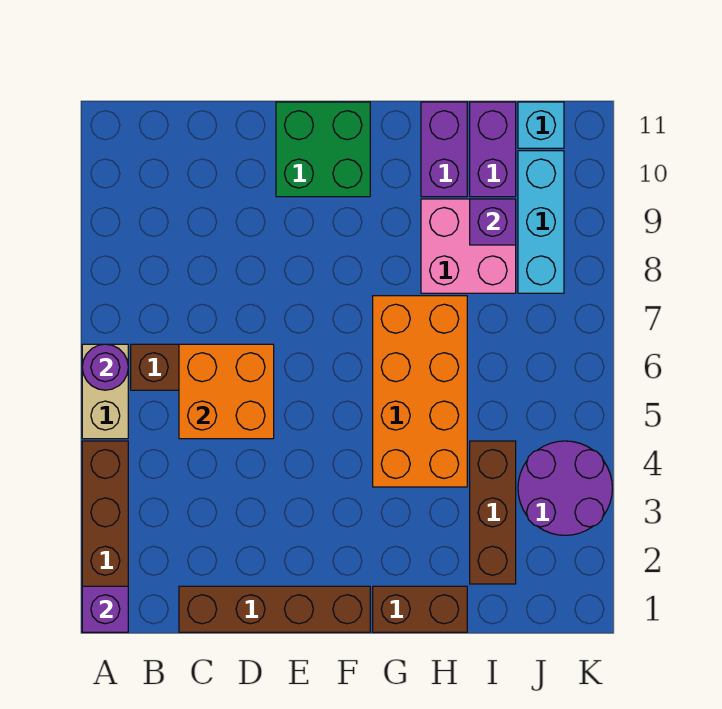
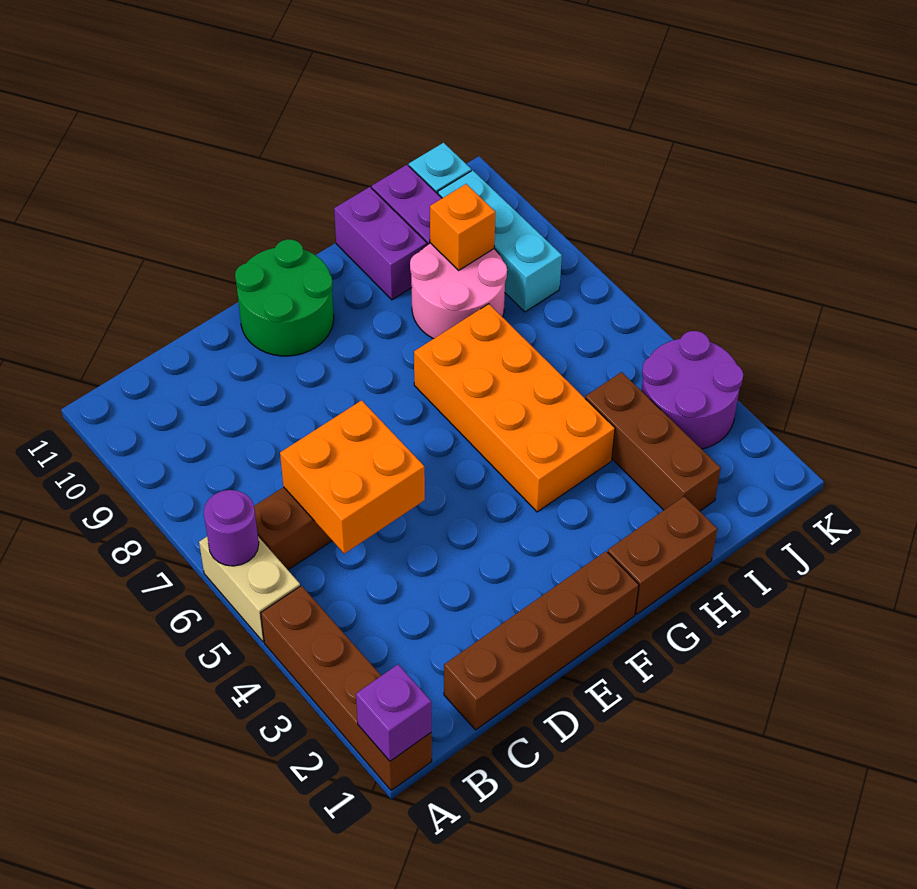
green brick E10:F11 level 1 -> green round brick E10:F11 level 1
pink brick H8:I9 level 1 -> pink round brick H8:I9 level 1
purple brick I9 level 2 -> orange brick I9 level 2

